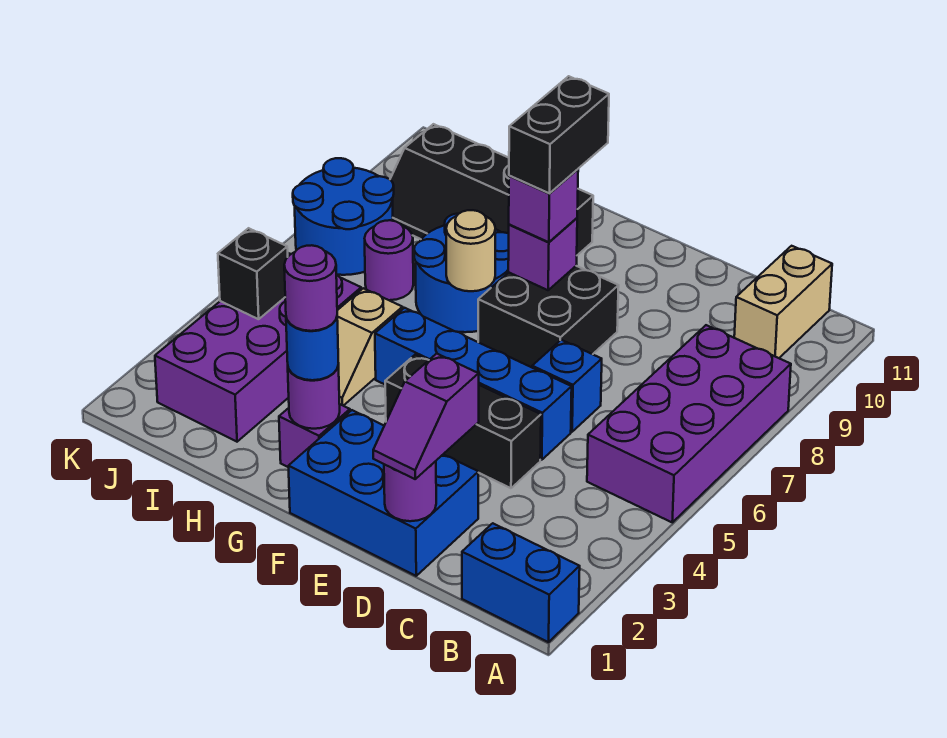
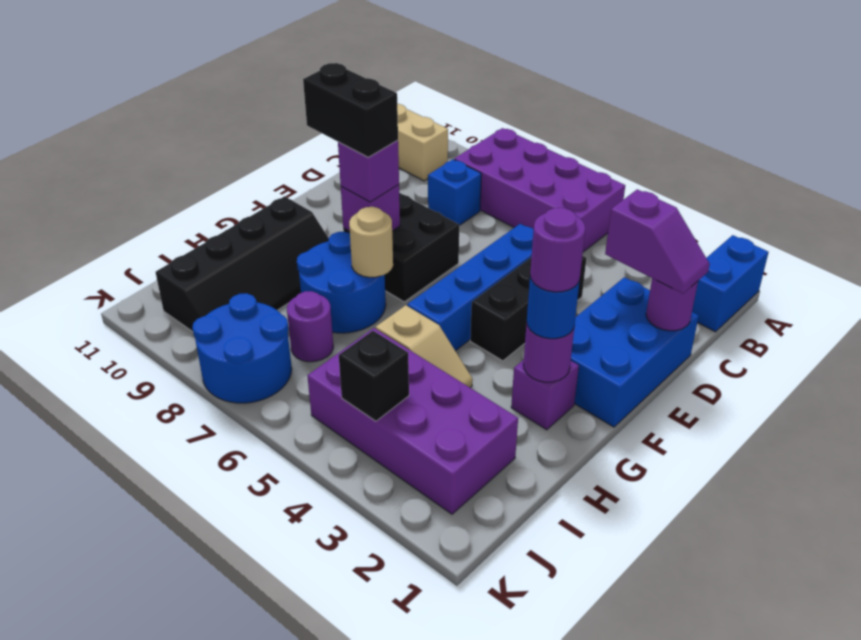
blue brick D6 level 1 -> blue brick C8 level 1

